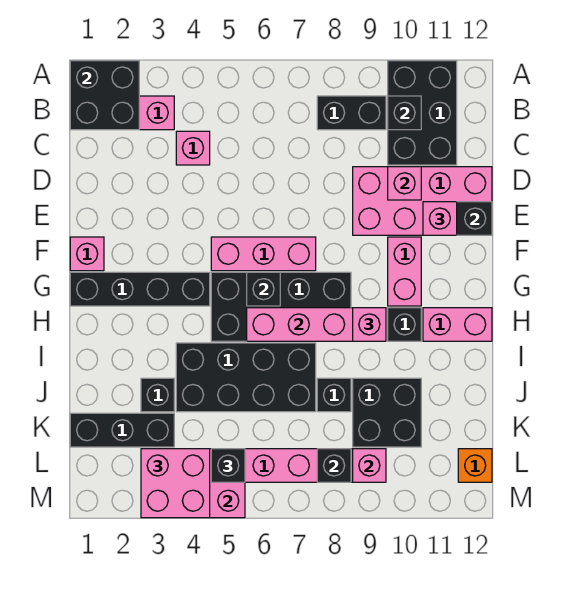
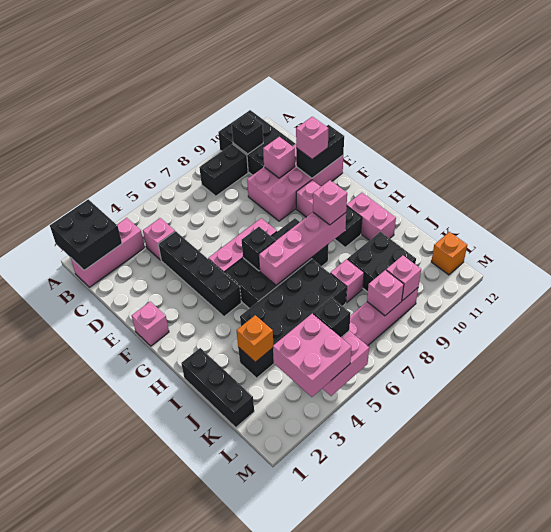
black brick G1:G4 level 1 -> black brick D4:G4 level 1
pink brick H11:H12 level 1 -> pink brick H11:I11 level 1
none -> orange brick J3 level 2
black brick J8 level 1 -> pink brick J8 level 1
black brick K1:K3 level 1 -> black brick I1:K1 level 1
black brick L8 level 2 -> pink brick L8 level 2

